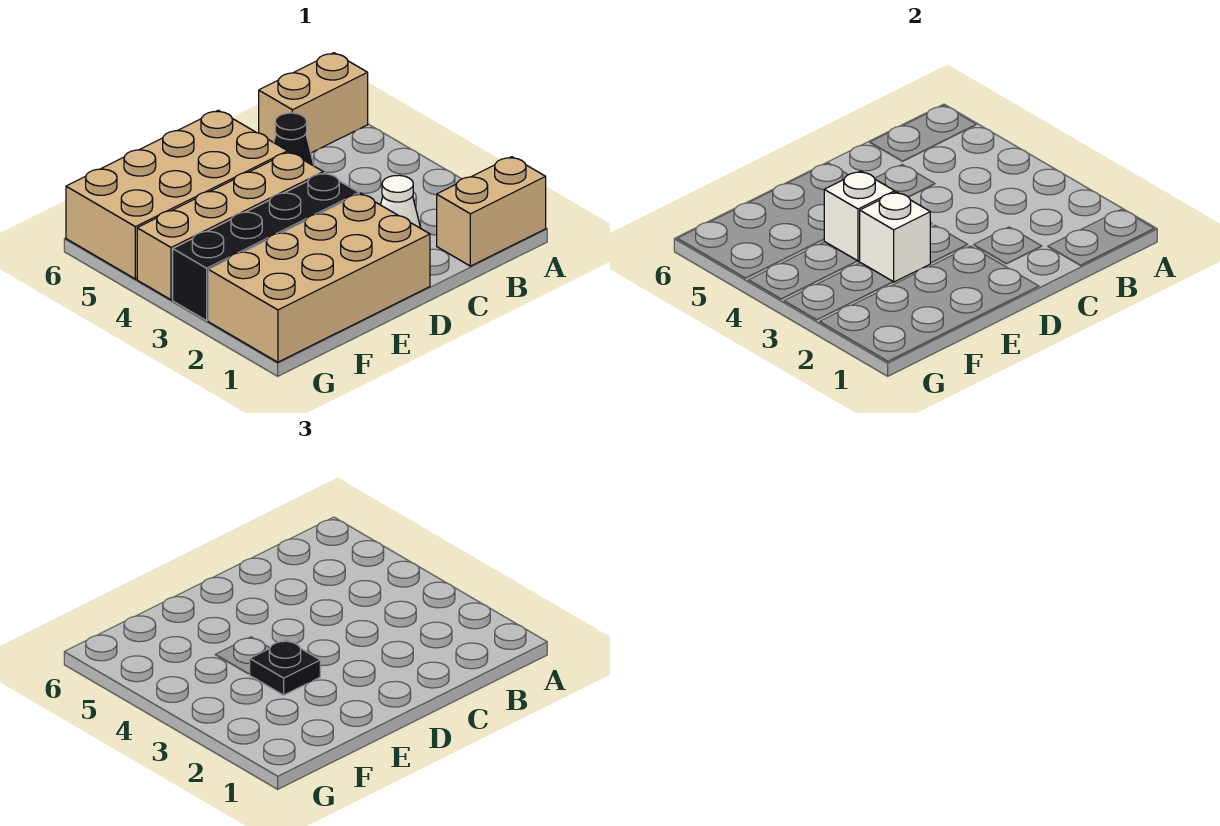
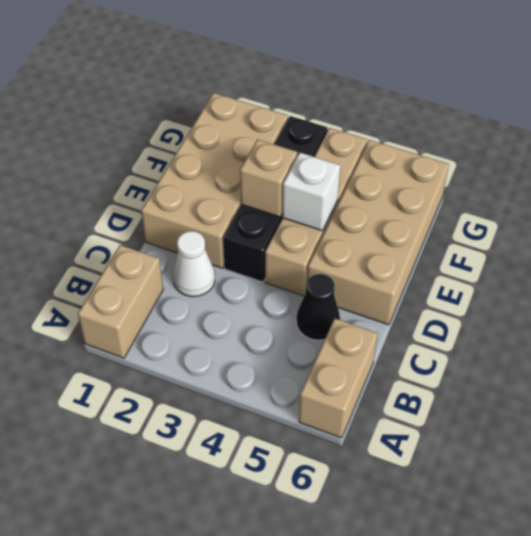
white brick E3 level 2 -> tan brick E3 level 2
black plate E3 level 3 -> none

